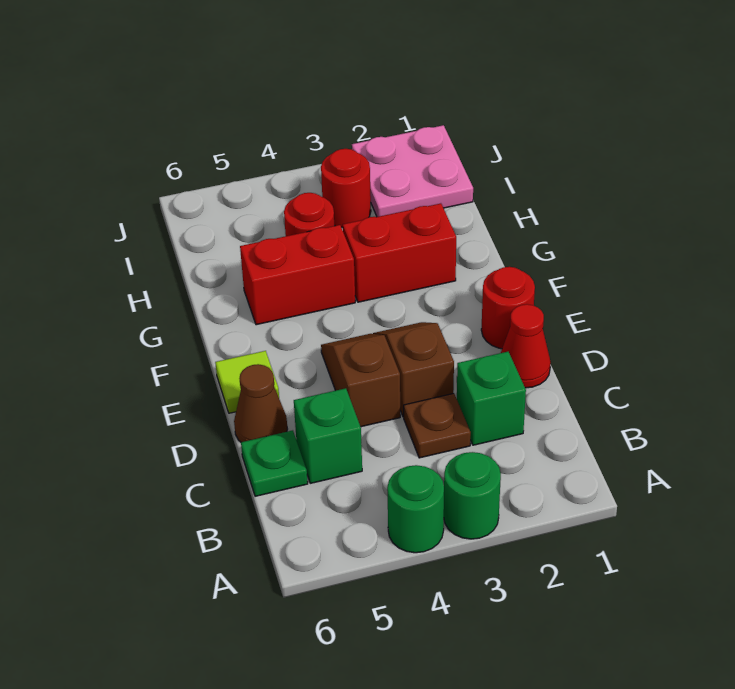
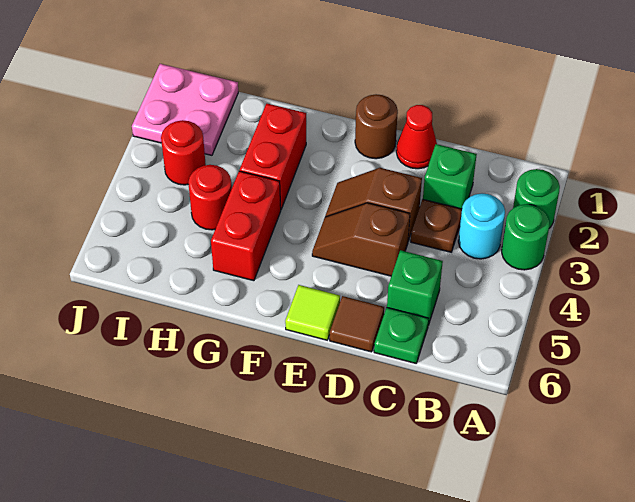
green round brick A4 level 1 -> green round brick A2 level 1
none -> cyan round brick B3 level 1
brown cone D6 level 1 -> brown tile D6 level 1
red round brick E1 level 1 -> brown round brick E1 level 1

